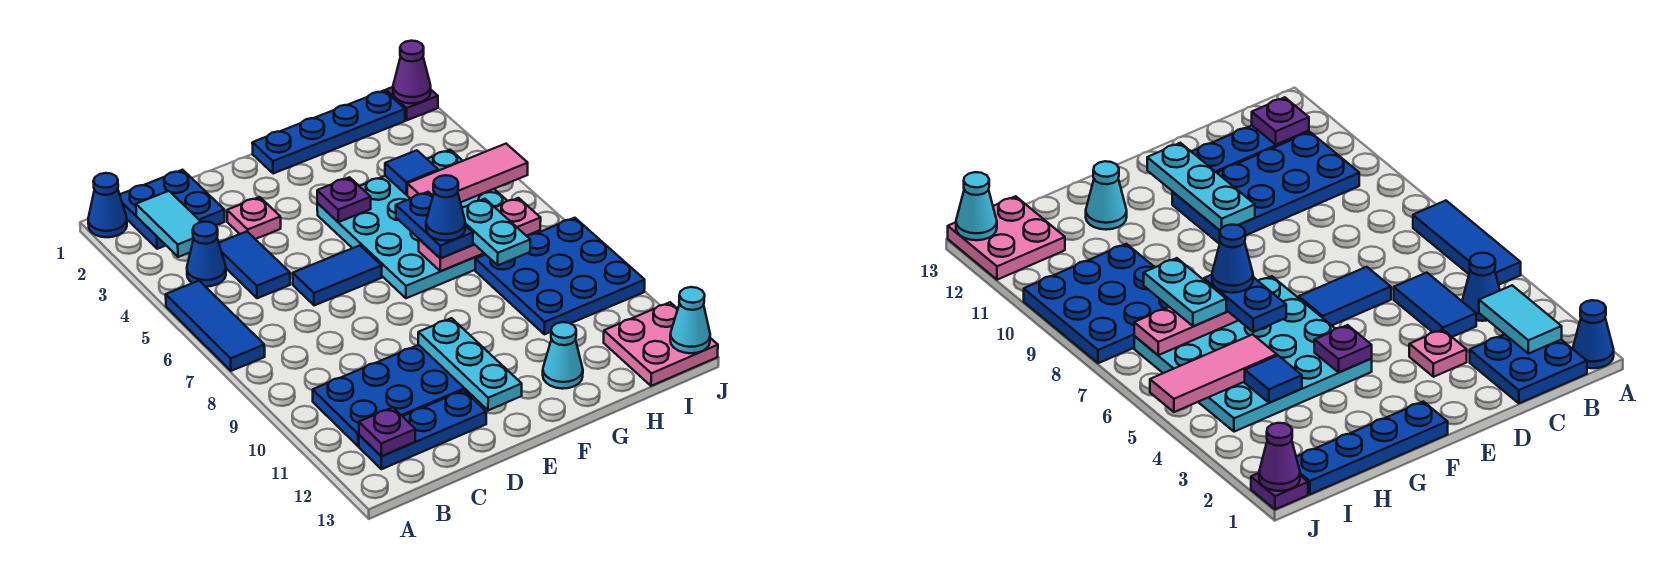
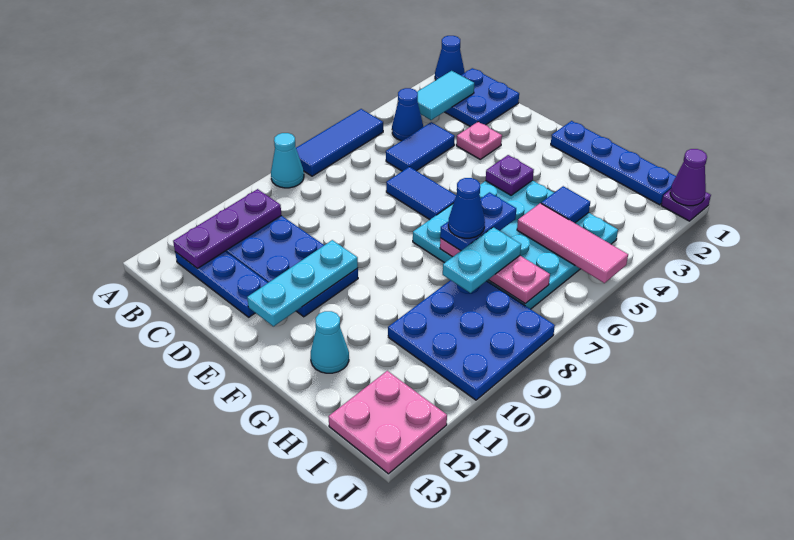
purple plate B12 level 2 -> purple plate B10:B12 level 2
cyan cone J13 level 2 -> cyan cone A8 level 1

